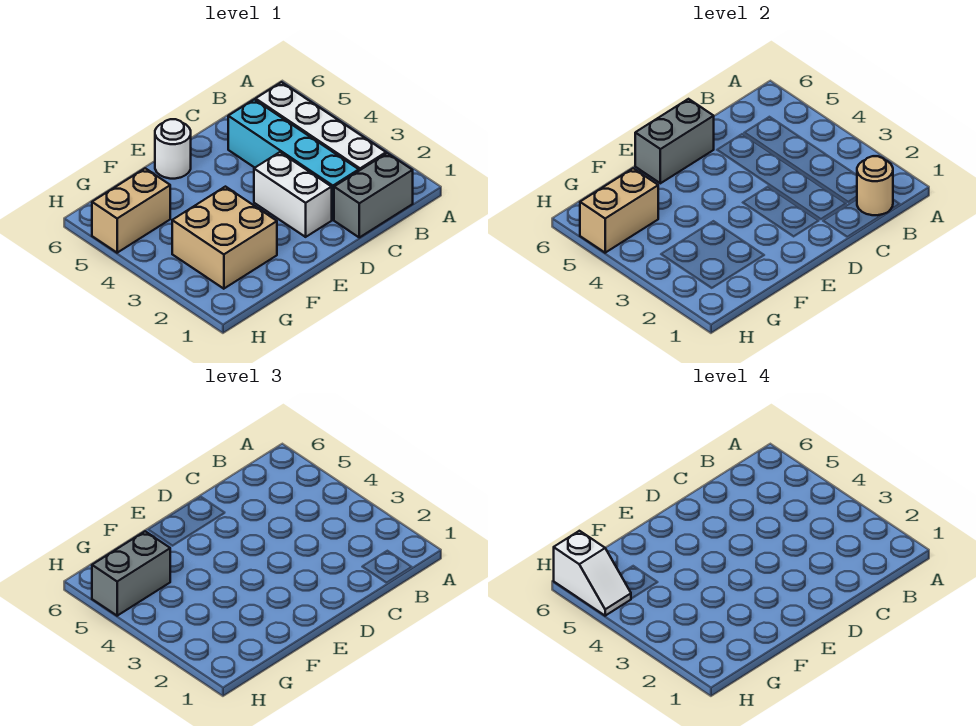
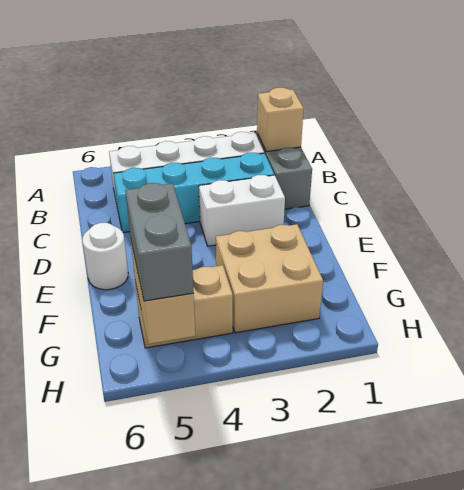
tan round brick B1 level 2 -> tan brick B1 level 2
grey brick D6:E6 level 2 -> none
tan brick G5:H5 level 1 -> tan brick G4:G5 level 1
white slope H5:H6 level 4 top 6 -> none

